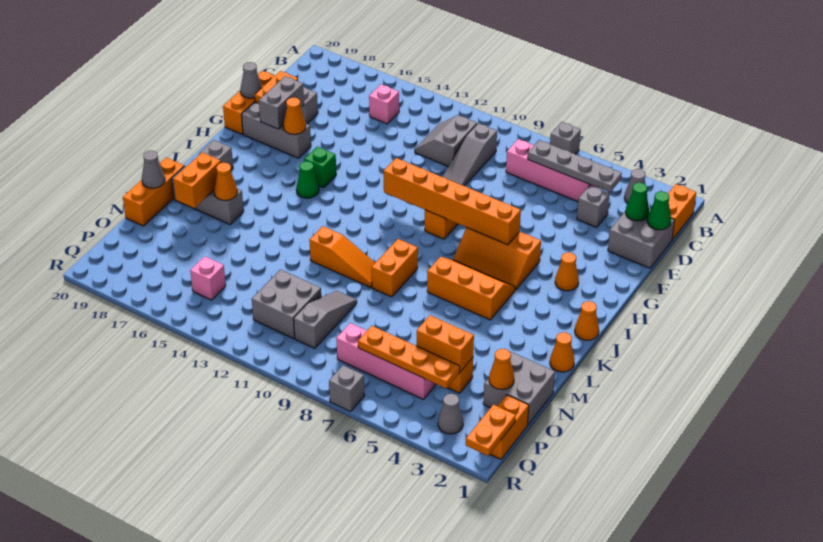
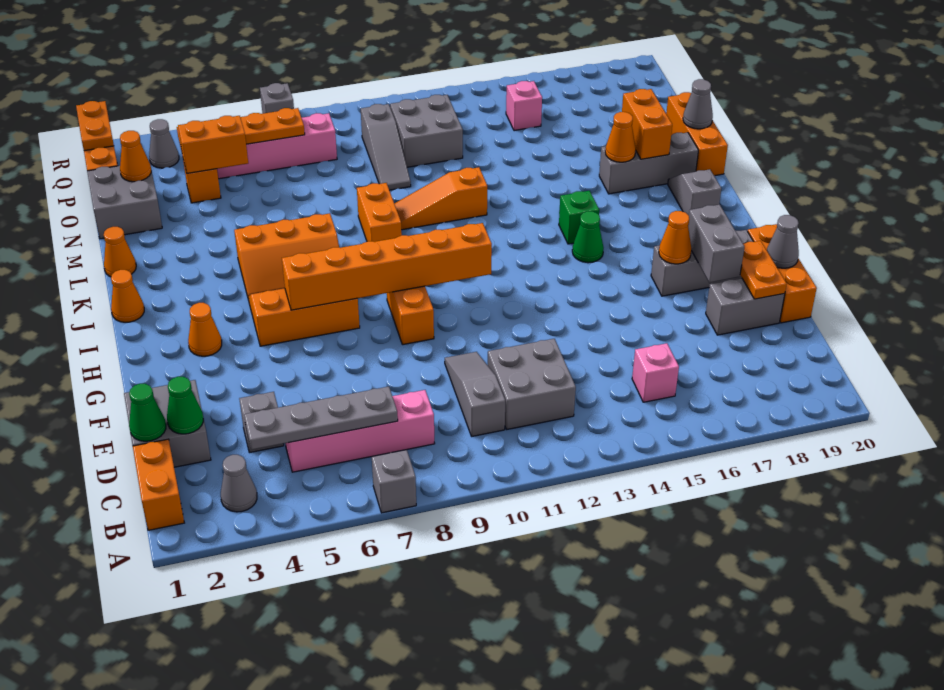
grey slope C11:D12 level 1 top 11 -> grey brick C11:D12 level 1
green brick H15 level 1 -> green brick J15 level 1

